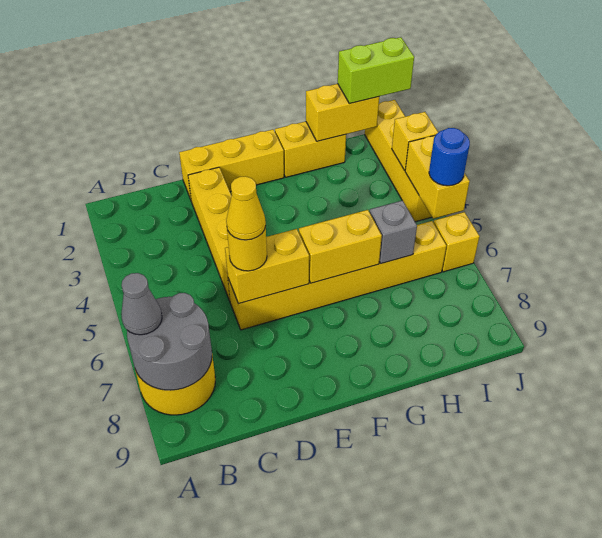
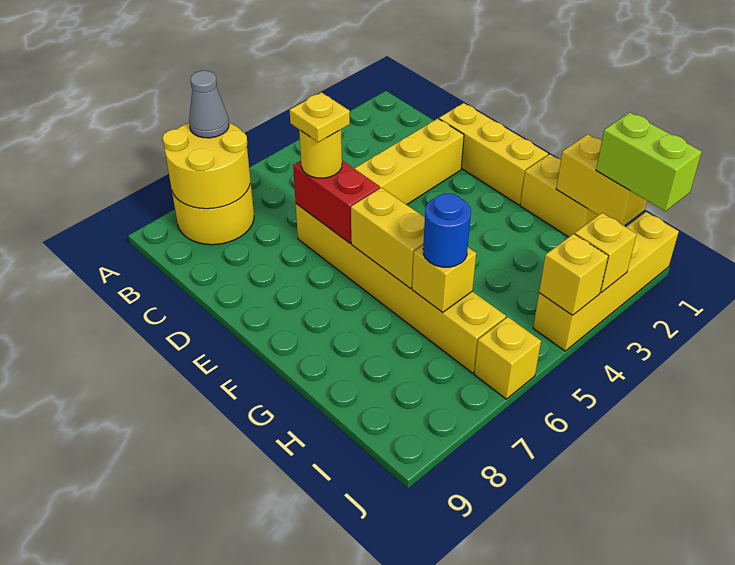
grey round brick A7:B8 level 2 -> yellow round brick A7:B8 level 2
yellow brick D6:E6 level 2 -> red brick D6:E6 level 2
yellow cone D6 level 4 -> yellow plate D6 level 4
grey brick H6 level 2 -> yellow brick H6 level 2
yellow brick J4:J5 level 2 -> yellow brick J4 level 2
blue round brick J5 level 3 -> blue round brick H6 level 3

